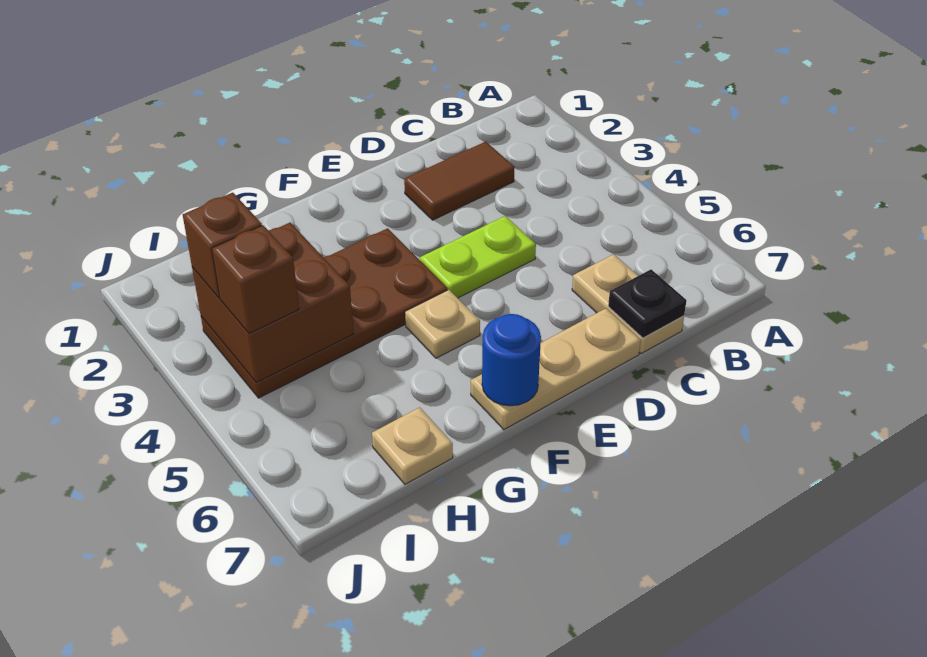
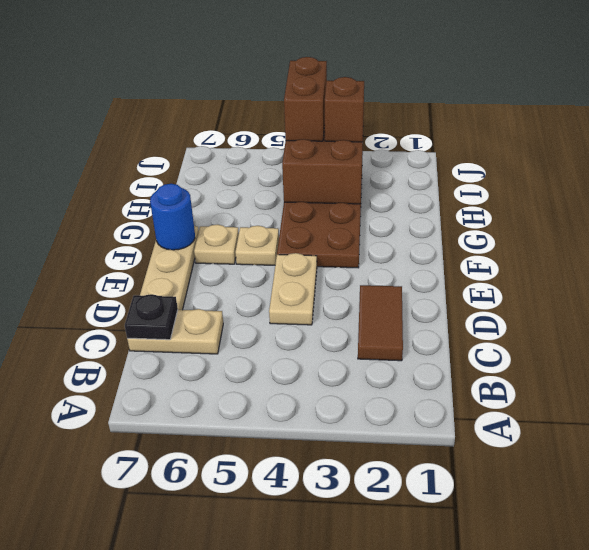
lime plate D4:E4 level 1 -> tan plate D4:E4 level 1
tan plate H7 level 1 -> tan plate F6 level 1
brown brick I4 level 3 -> brown brick I4:J4 level 3

